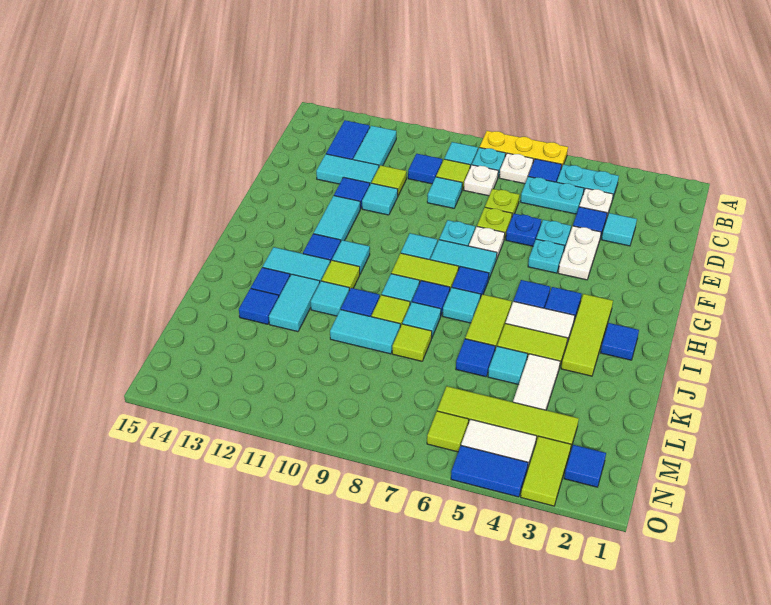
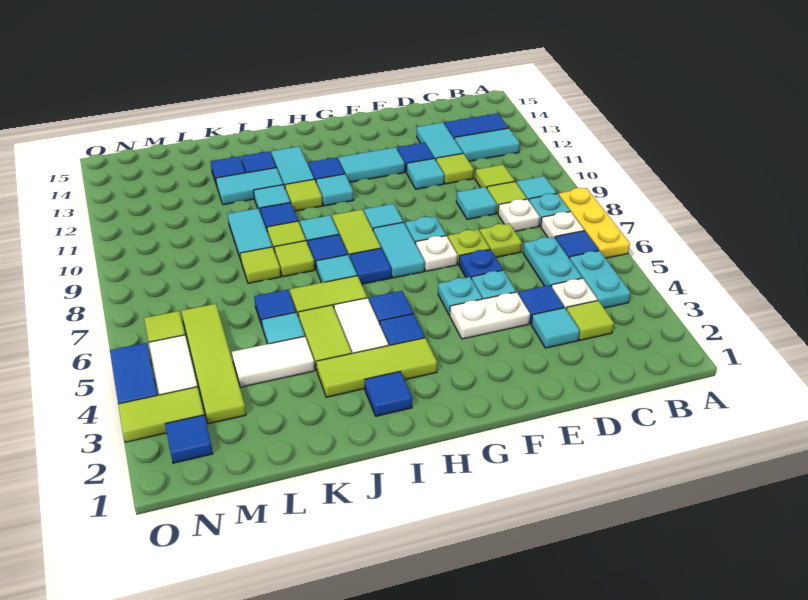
none -> lime tile C3 level 1
blue tile C10 level 1 -> lime tile C10 level 1
cyan tile J8 level 1 -> lime tile J8 level 1

